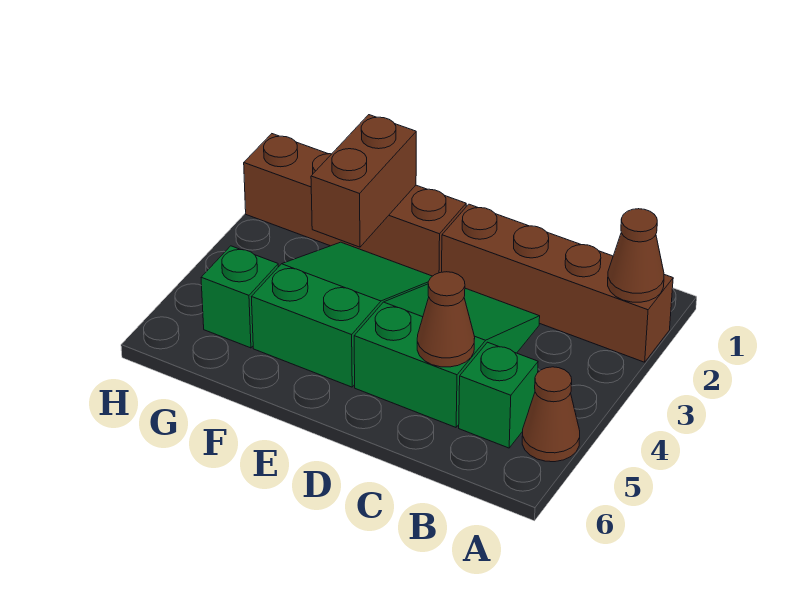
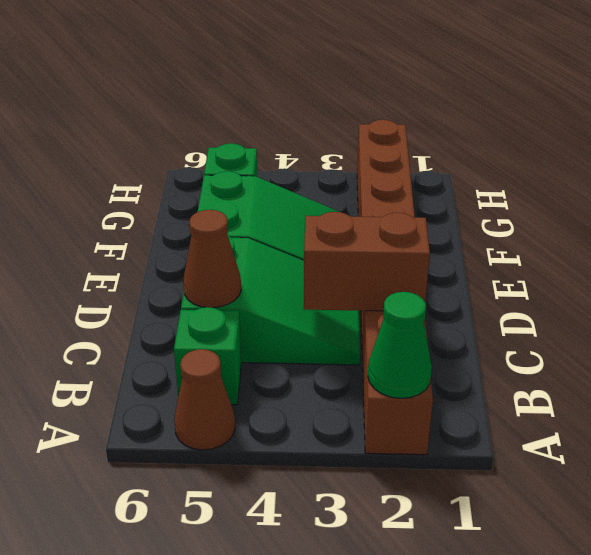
brown cone A2 level 2 -> green cone A2 level 2
brown brick F2:F3 level 2 -> brown brick C2:C3 level 2

